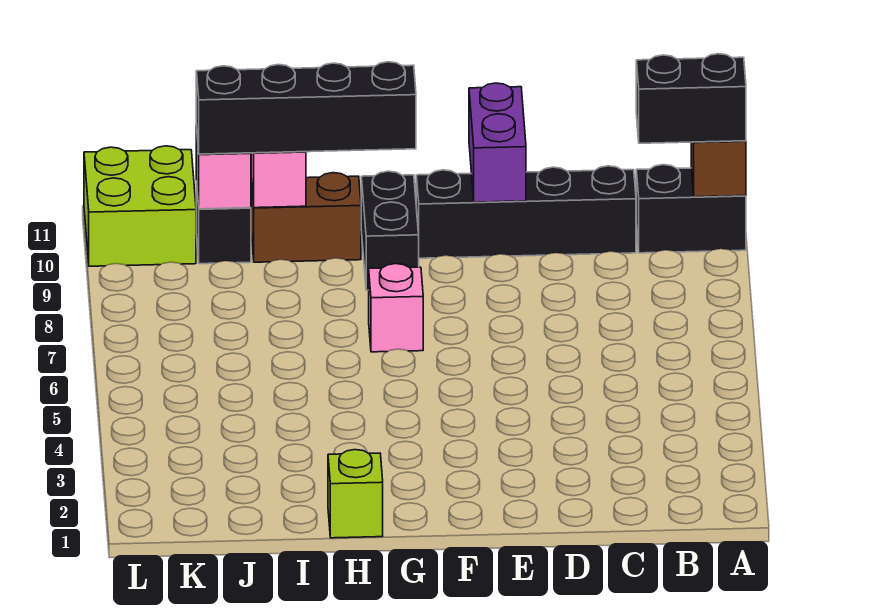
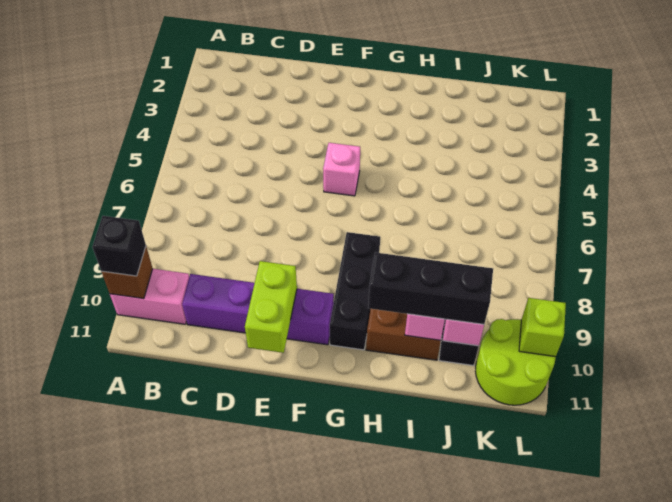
black brick A10:B10 level 1 -> pink brick A10:B10 level 1
black brick A10:B10 level 3 -> black brick A10 level 3
black brick C10:F10 level 1 -> purple brick C10:F10 level 1
purple brick E10:E11 level 2 -> lime brick E10:E11 level 2
pink brick G7 level 1 -> pink brick F5 level 1
black brick G9:G10 level 1 -> black brick G8:G10 level 1
black brick G10:J10 level 3 -> black brick H10:J10 level 3
lime brick H1 level 1 -> lime brick L10 level 2
lime brick K10:L11 level 1 -> lime round brick K10:L11 level 1

